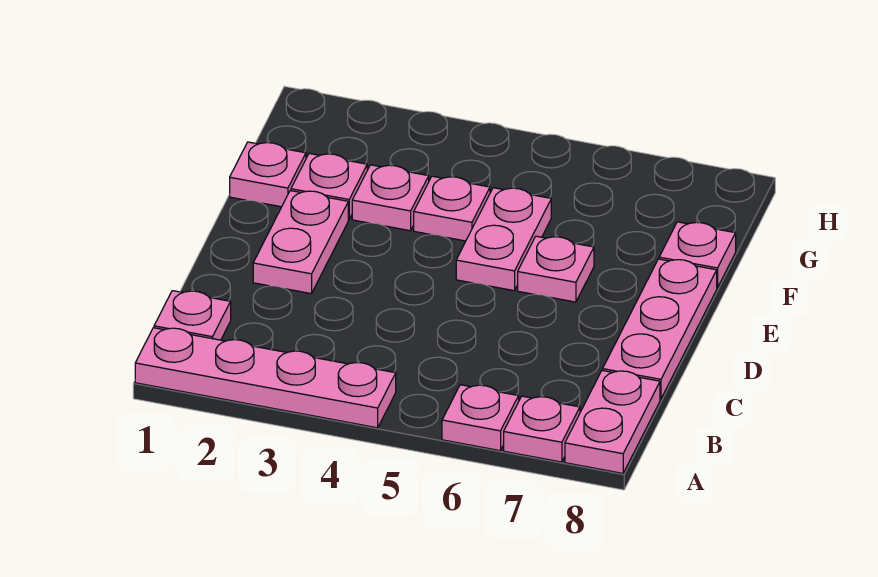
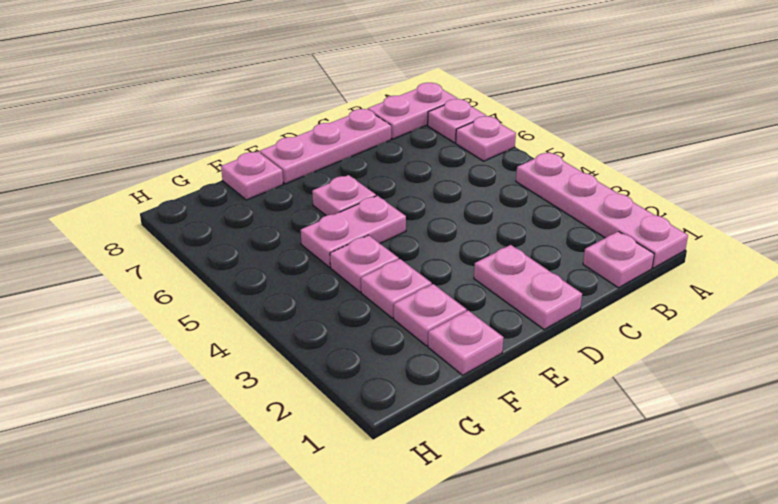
pink plate D2:E2 level 1 -> pink plate D1:D2 level 1

